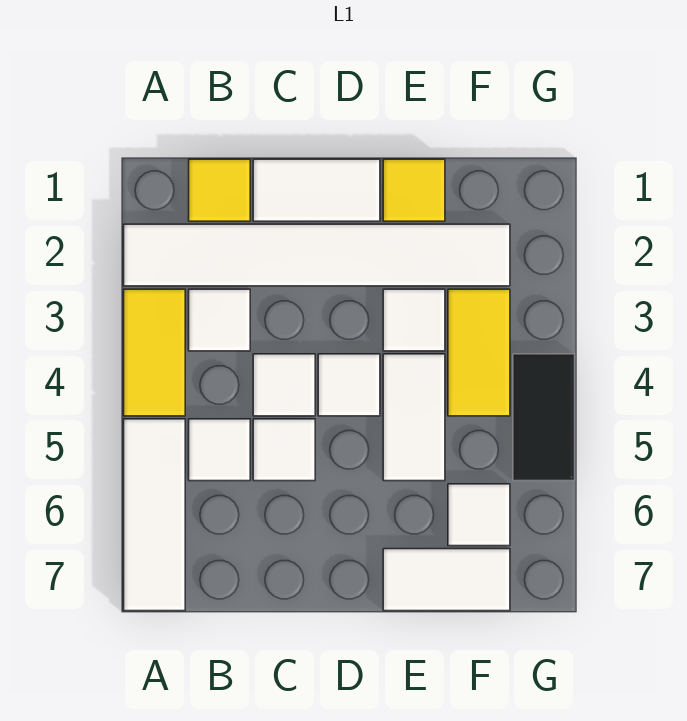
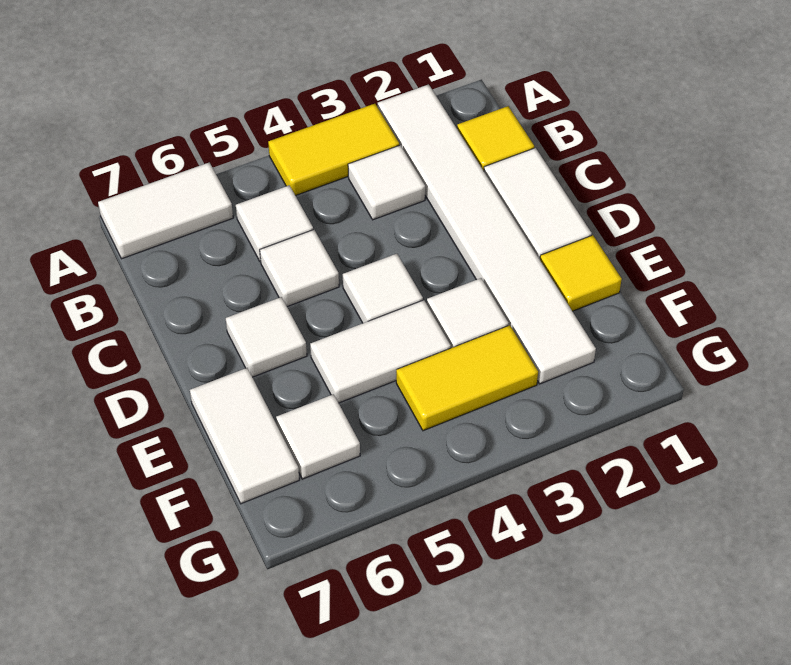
white tile A5:A7 level 1 -> white tile A6:A7 level 1
white tile C4 level 1 -> white tile D6 level 1
black tile G4:G5 level 1 -> none

